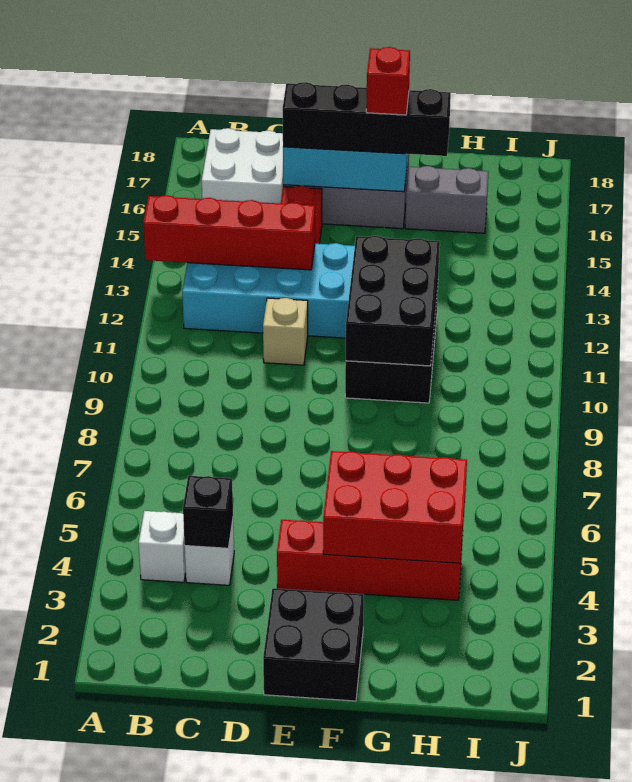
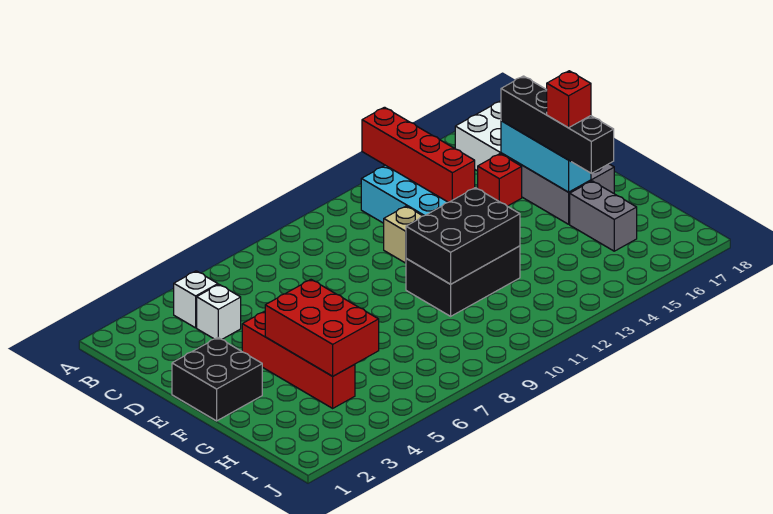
black brick C4 level 2 -> none

